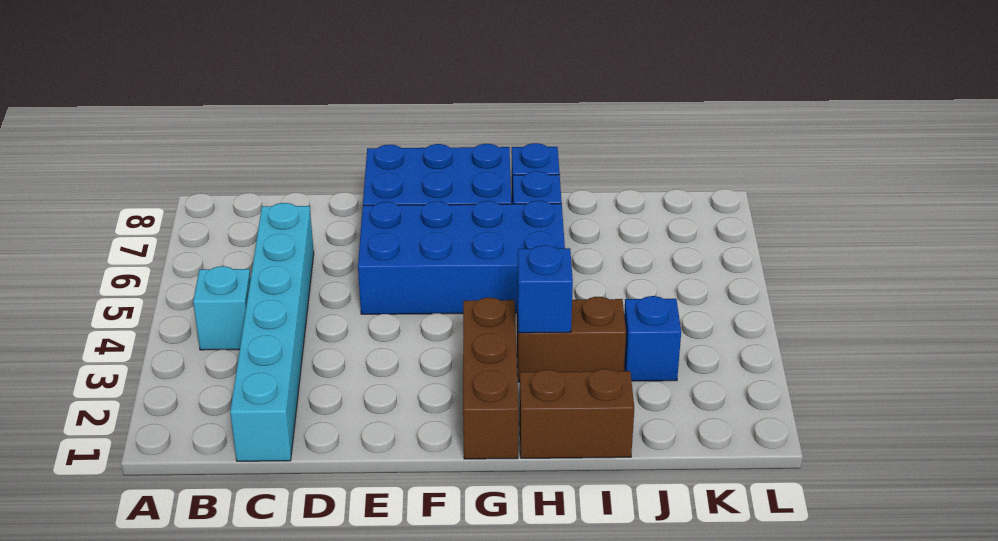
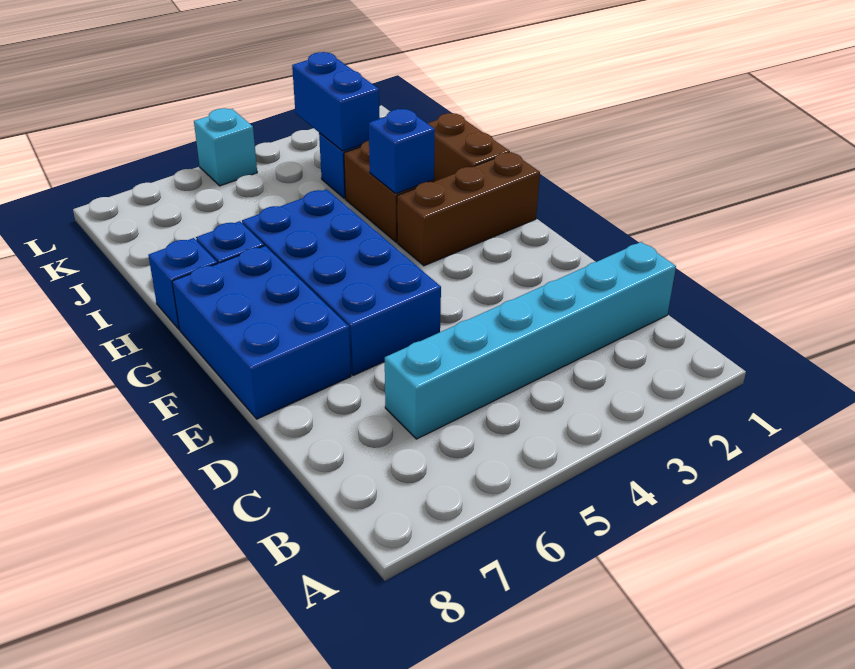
cyan brick B4 level 1 -> cyan brick L5 level 1
none -> blue brick J3:K3 level 2

